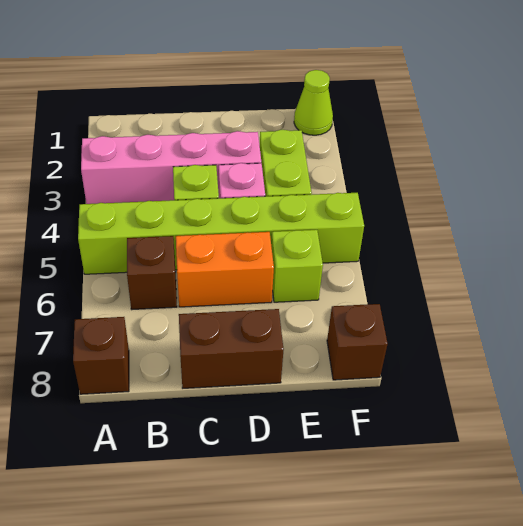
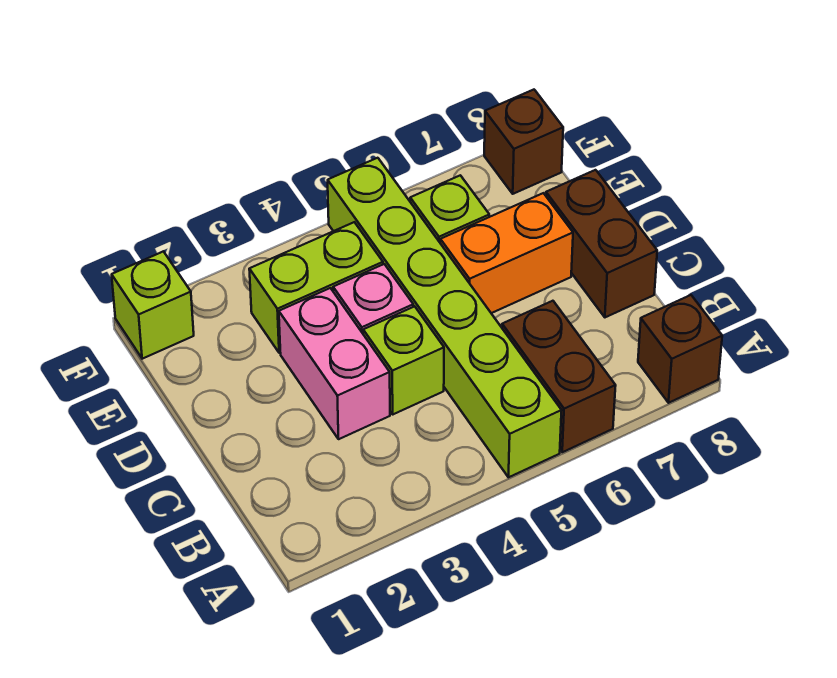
pink brick A3:D3 level 1 -> pink brick C3:D3 level 1
brown brick B6 level 1 -> brown brick A6:B6 level 1
orange brick C6:D6 level 1 -> orange brick D6:D7 level 1
lime cone F1 level 1 -> lime brick F1 level 1

